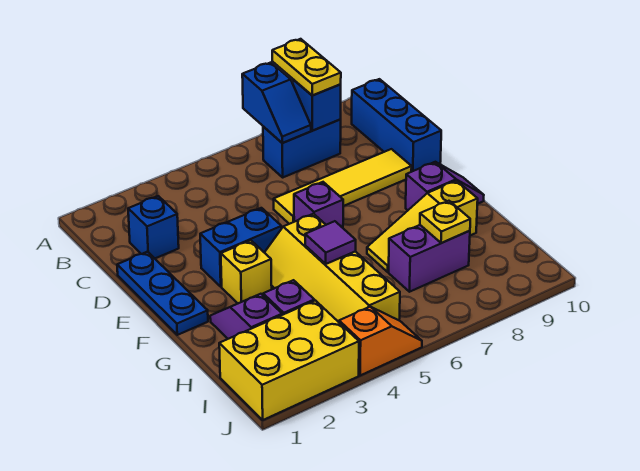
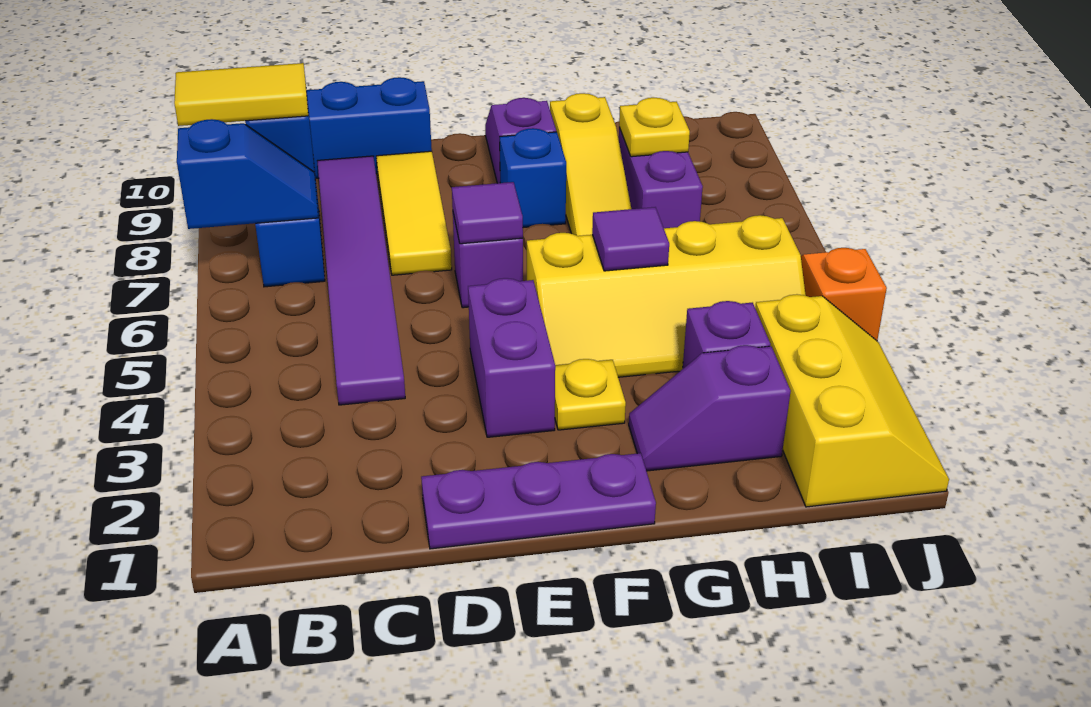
yellow plate A8:B8 level 3 -> yellow tile A8:B8 level 3
blue brick C2 level 1 -> blue brick F8 level 1
none -> purple tile C4:C9 level 1
blue plate D1:F1 level 1 -> purple plate D1:F1 level 1
yellow tile D6:D9 level 1 -> yellow tile D7:D9 level 1
blue brick E3:E4 level 1 -> purple brick E3:E4 level 1
none -> purple tile E6 level 2
yellow brick F3 level 1 -> yellow plate F3 level 1
yellow brick I1:J3 level 1 -> yellow slope I1:J3 level 1 top I

